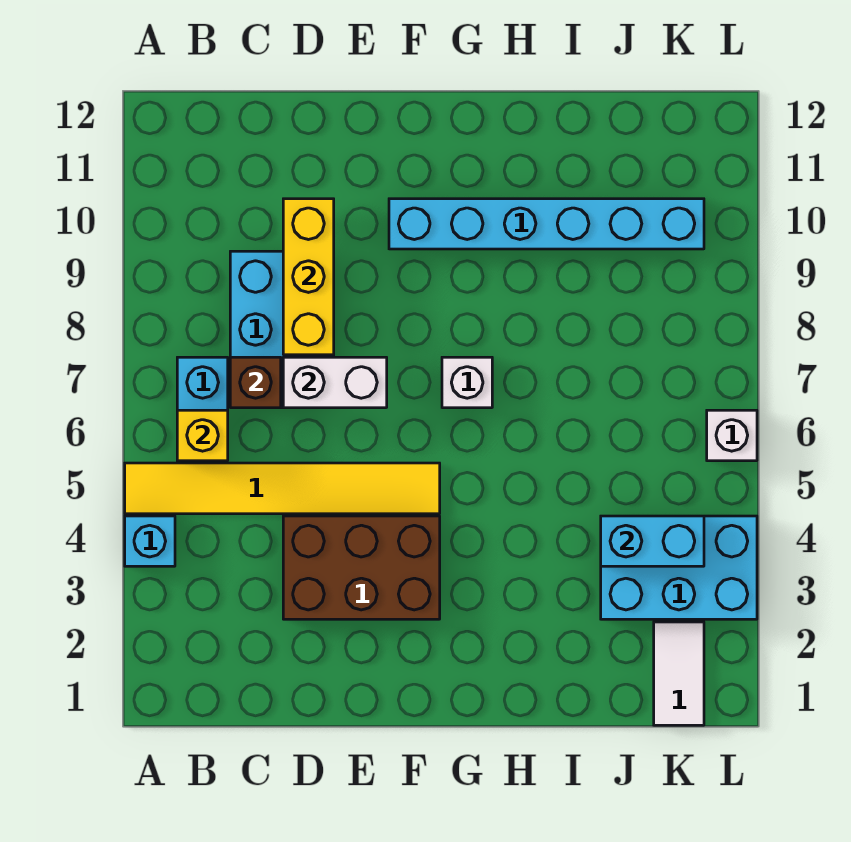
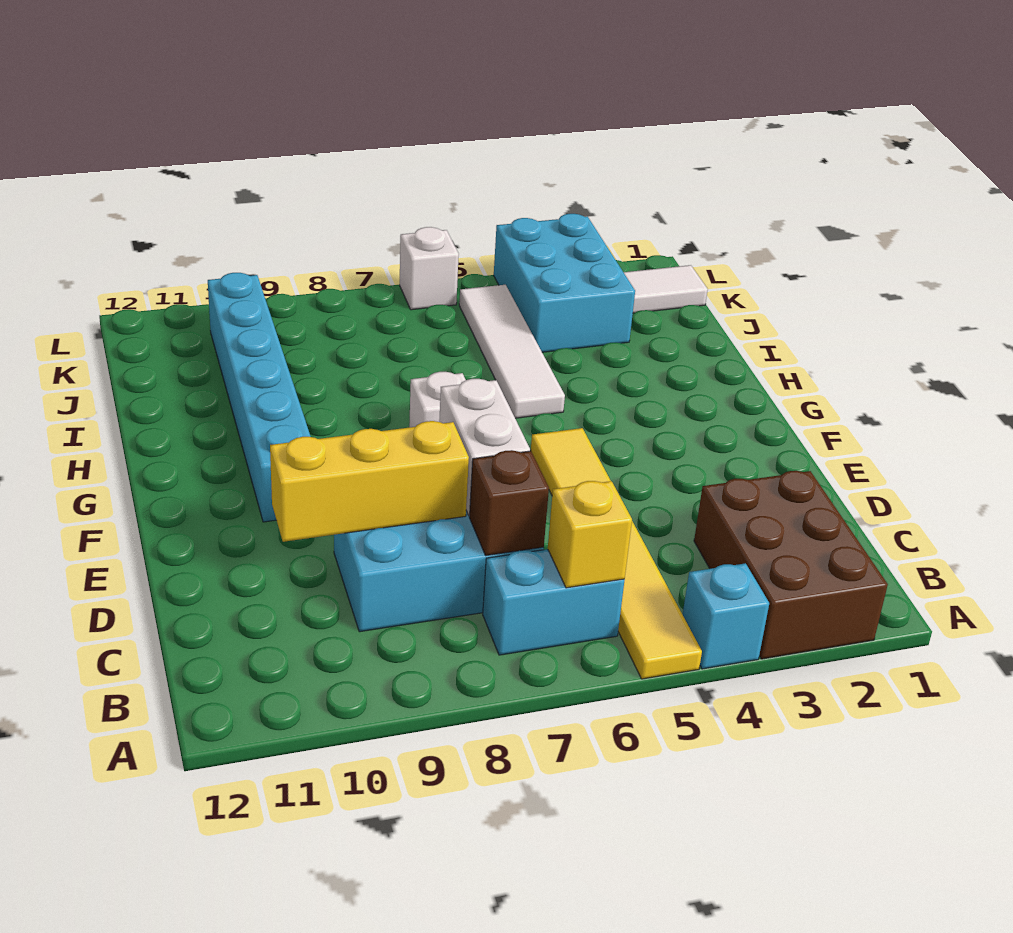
brown brick D3:F4 level 1 -> brown brick A2:C3 level 1
none -> white tile H5:K5 level 1
cyan brick J4:K4 level 2 -> none

